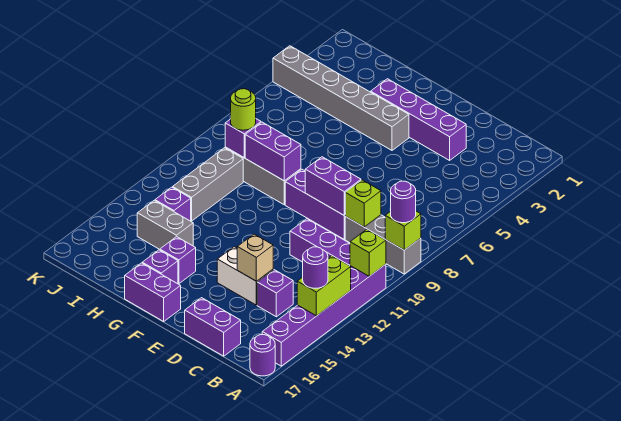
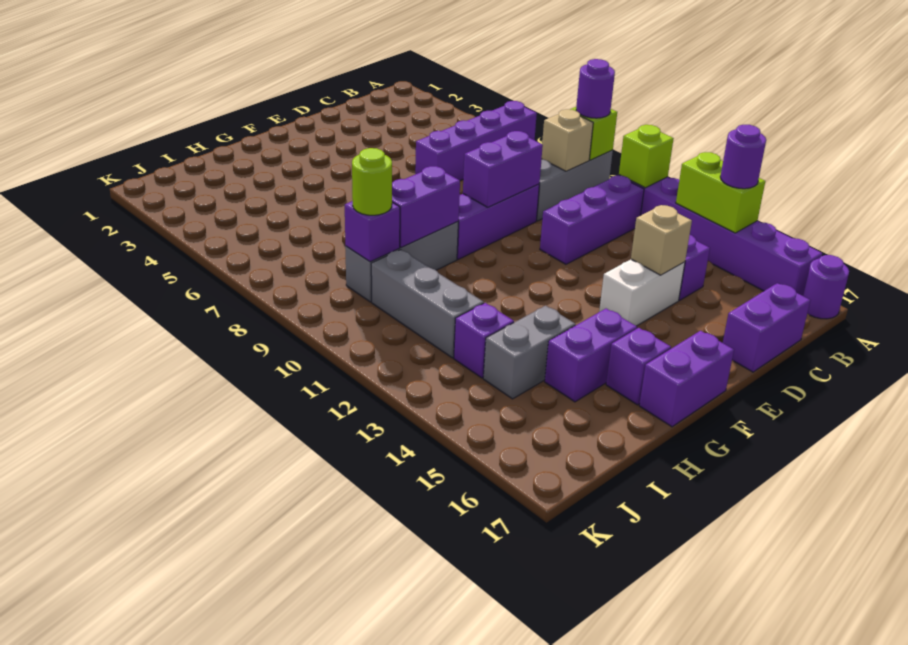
none -> tan brick B9 level 2
lime brick C9 level 2 -> none
purple brick D3:G3 level 1 -> purple brick A6:D6 level 1
grey brick F4:K4 level 1 -> none
purple brick G15 level 1 -> purple brick G15:H15 level 1

